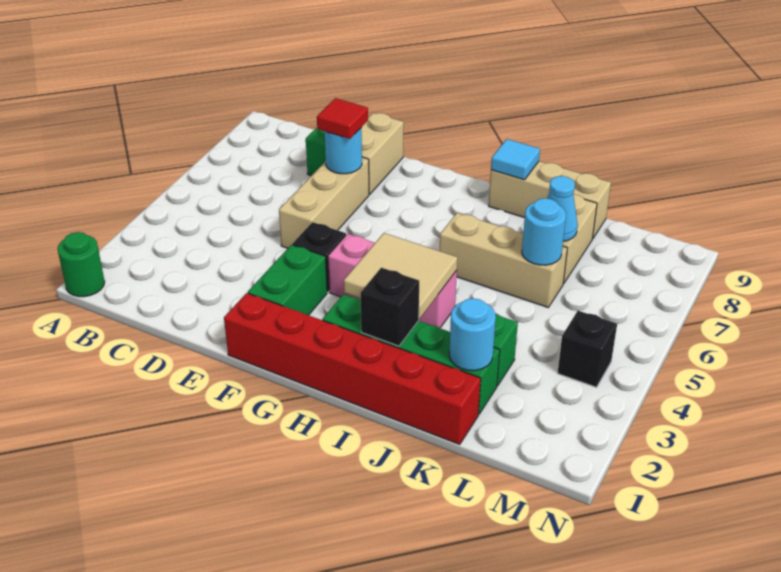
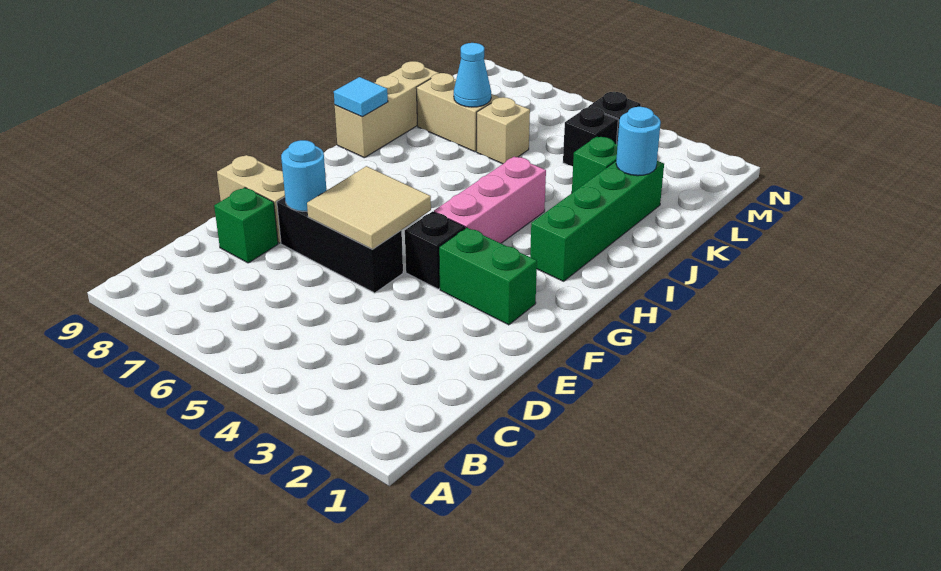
green round brick A1 level 1 -> none
tan brick E5:E7 level 1 -> black brick E5:E7 level 1
red tile E7 level 3 -> none
red brick F1:K1 level 1 -> none
tan tile H3:I4 level 2 -> tan tile E5:F6 level 2
black brick I2 level 2 -> black brick L4 level 1
tan brick I6:K6 level 1 -> tan brick K6 level 1
cyan round brick K6 level 2 -> none

